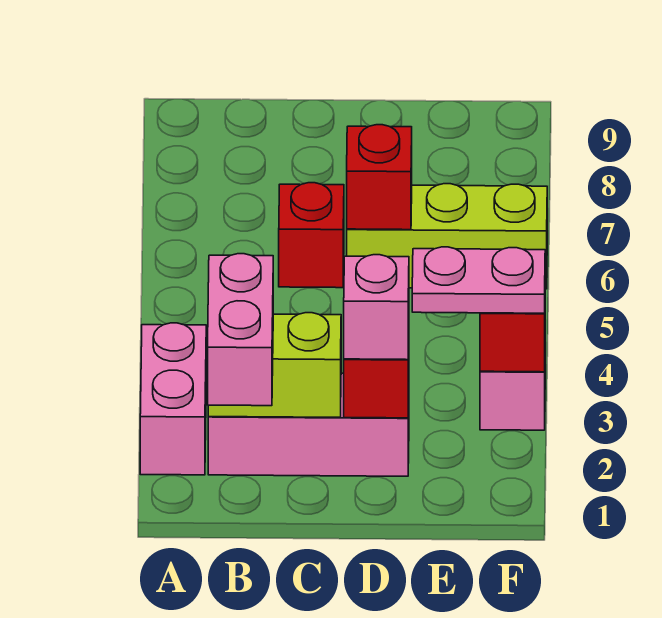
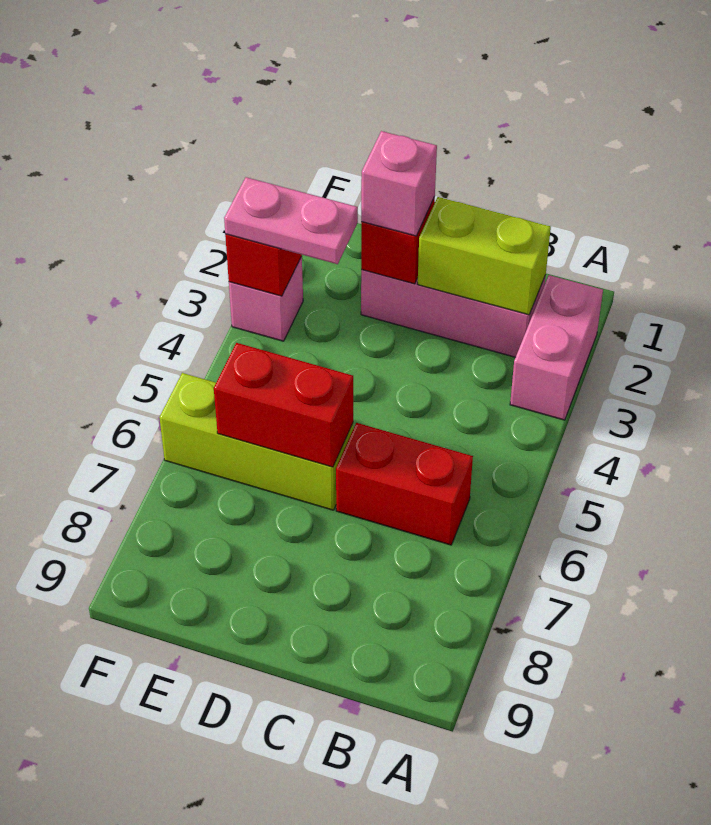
pink brick B1:B2 level 3 -> none
red brick C6 level 1 -> red brick B6:C6 level 1
red brick D6 level 2 -> red brick D6:E6 level 2

